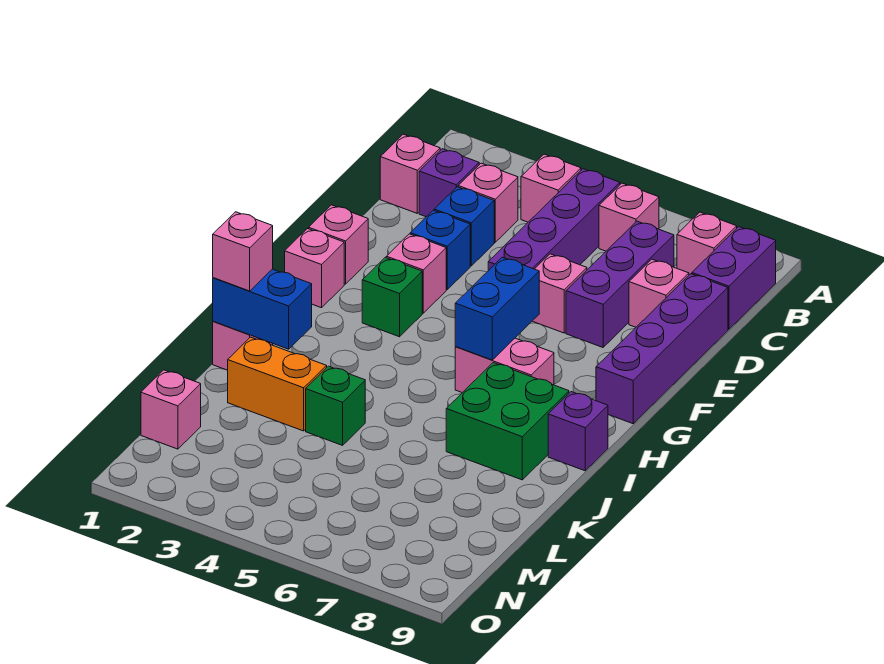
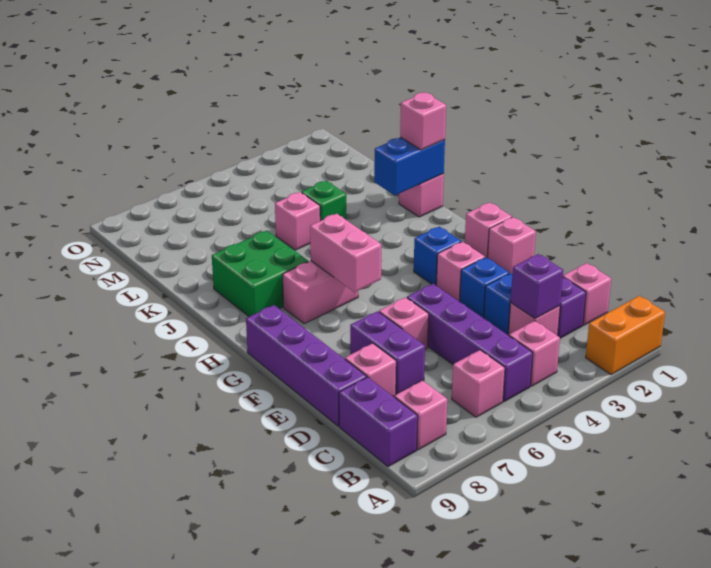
purple brick C7:E7 level 1 -> purple brick D7:E7 level 1
green brick G3 level 1 -> blue brick G3 level 1
blue brick G6:H6 level 2 -> pink brick G6:H6 level 2
purple brick I9 level 1 -> purple brick C3 level 2
orange brick K2:K3 level 1 -> orange brick A1:A2 level 1
pink brick M1 level 1 -> pink brick K5 level 1

